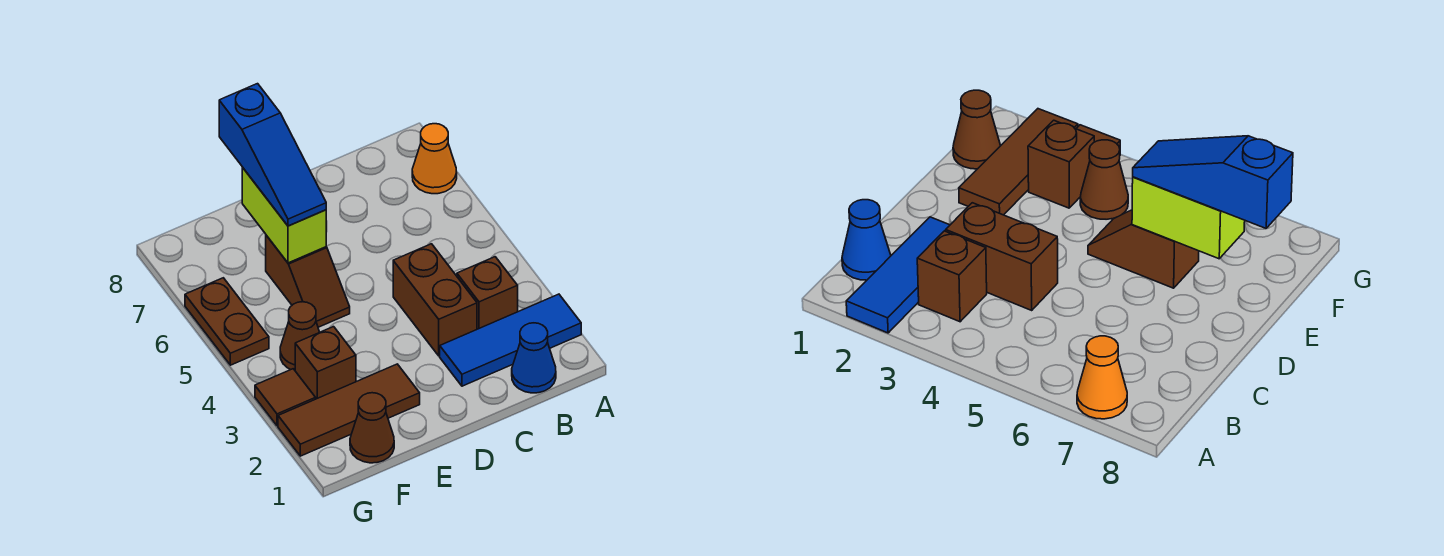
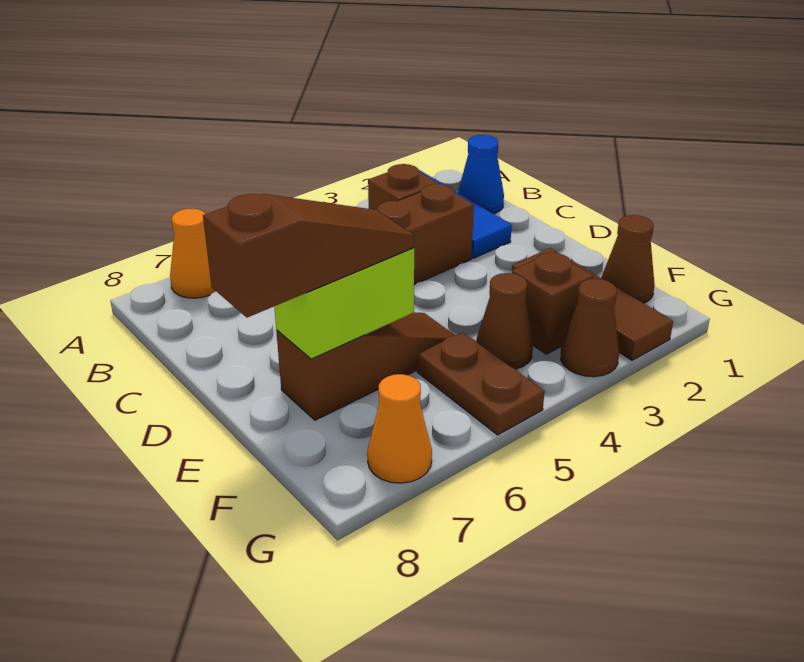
brown slope E5:E6 level 1 top 6 -> brown slope E5:E7 level 1 top 7
blue slope E6:E8 level 3 top 8 -> brown slope E6:E8 level 3 top 8
brown tile G3 level 1 -> brown cone G3 level 1
brown plate G5:G6 level 1 -> brown plate F5:G5 level 1
none -> orange cone G7 level 1

